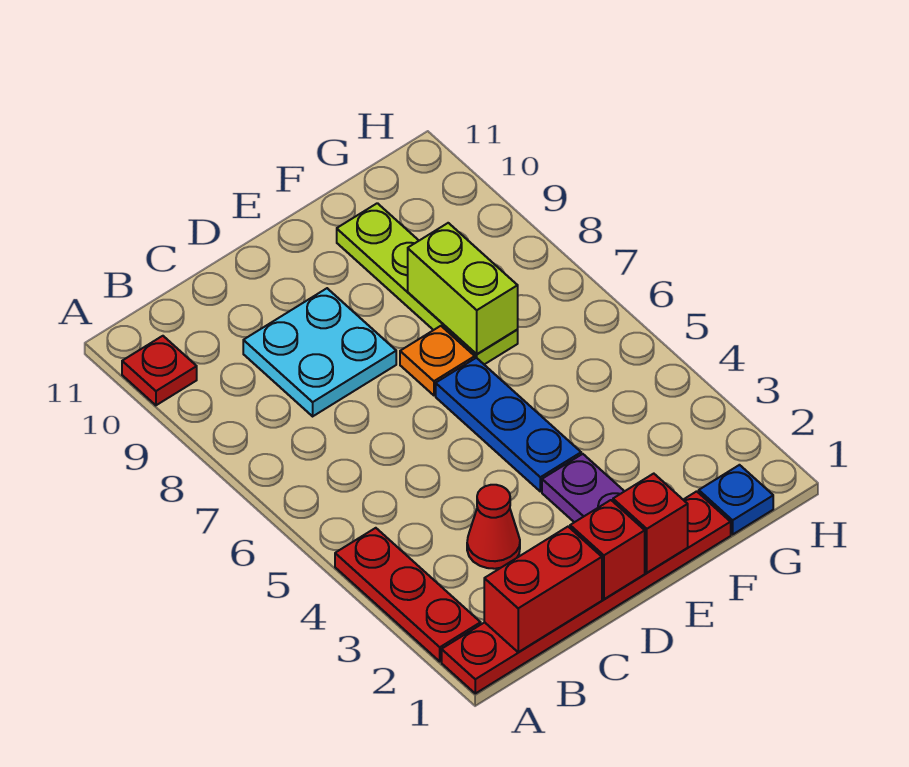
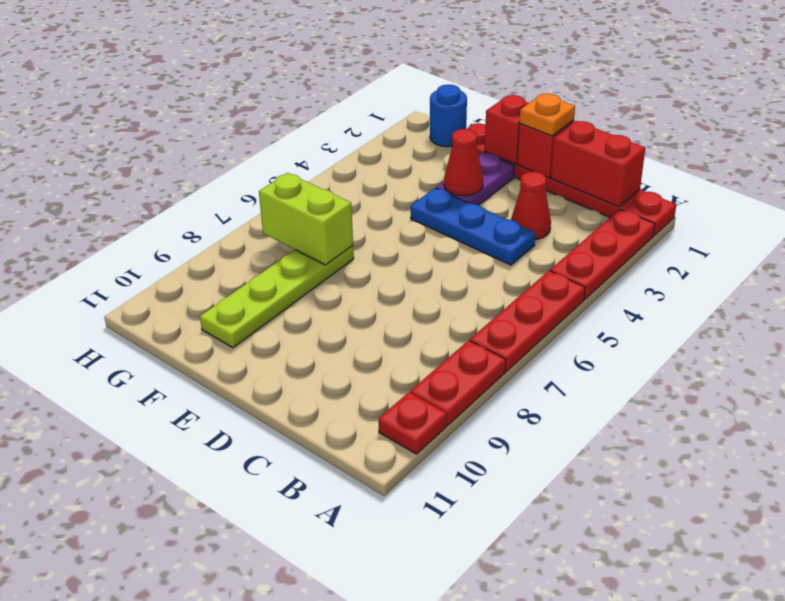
none -> red plate A5:A7 level 1
none -> red plate A8:A9 level 1
cyan plate C8:D9 level 1 -> none
none -> red cone E3 level 2
blue plate E4:E6 level 1 -> blue plate C4:E4 level 1
orange plate E7 level 1 -> orange plate D1 level 3
lime brick F7:F8 level 2 -> lime brick F7:G7 level 2
blue plate G1 level 1 -> blue round brick G1 level 1

